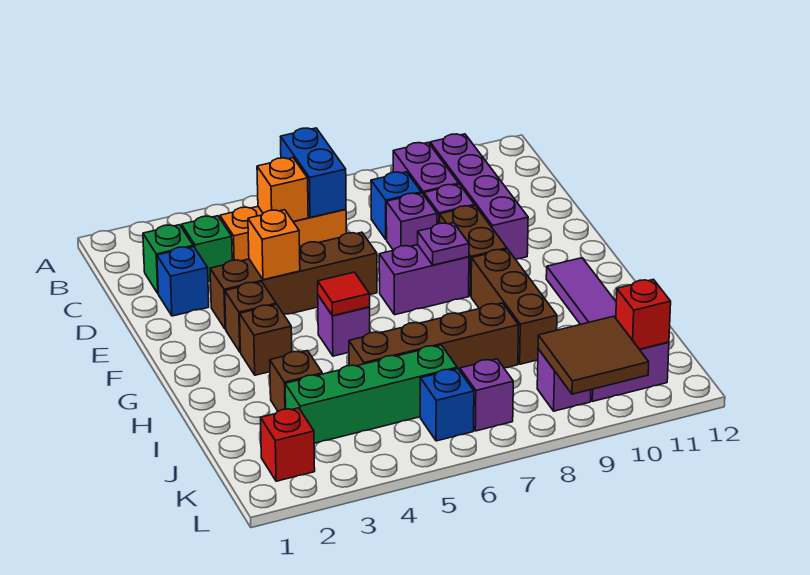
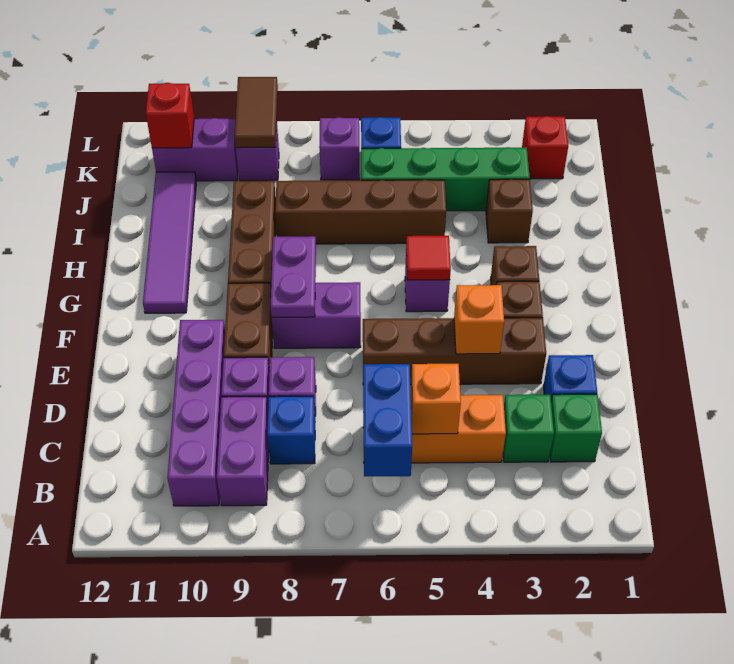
purple plate F8 level 2 -> purple plate F8:G8 level 2
brown tile K9:L10 level 2 -> brown tile K9:L9 level 2

